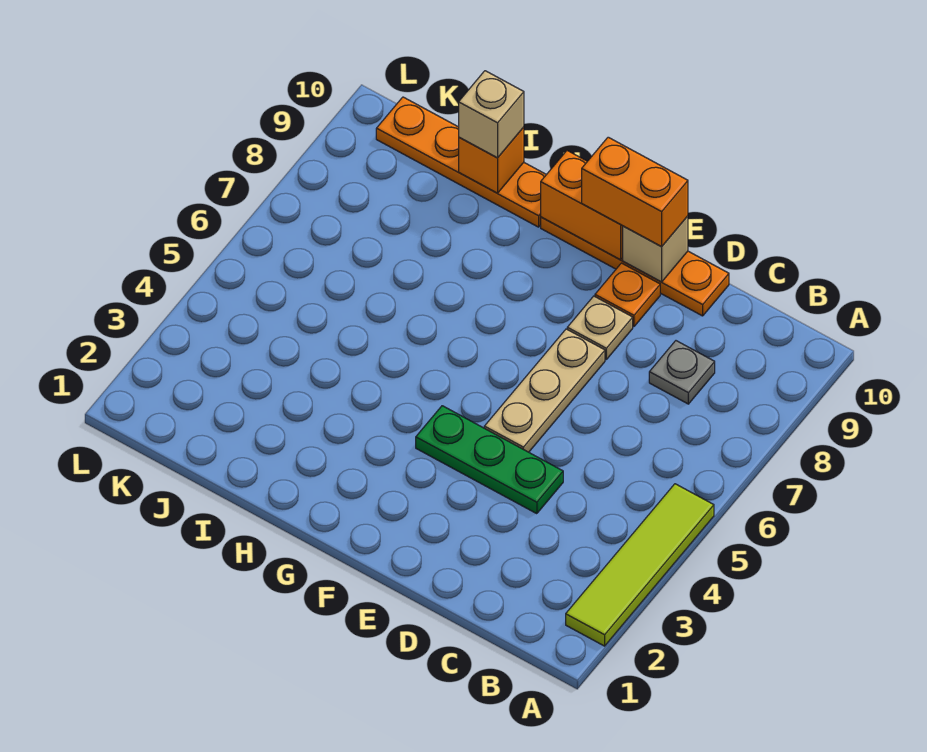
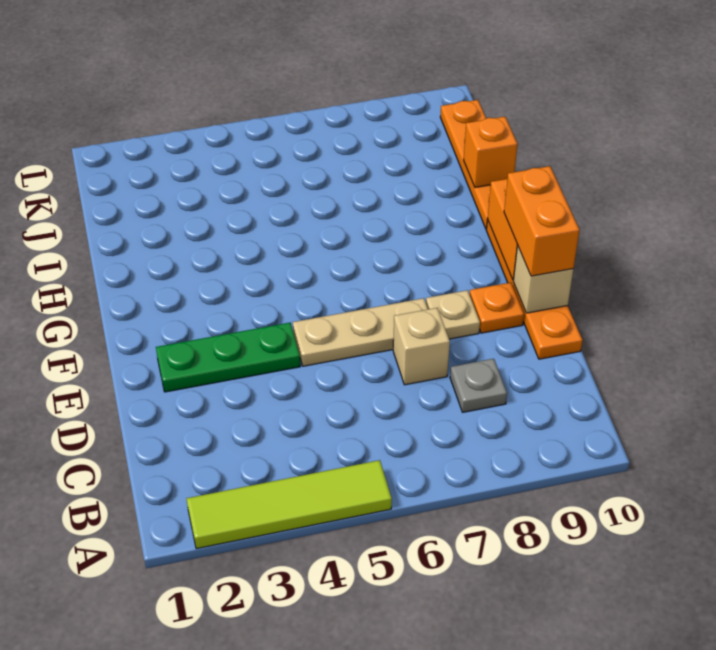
green plate D4:F4 level 1 -> green plate E2:E4 level 1
tan brick I10 level 3 -> tan brick D7 level 1

